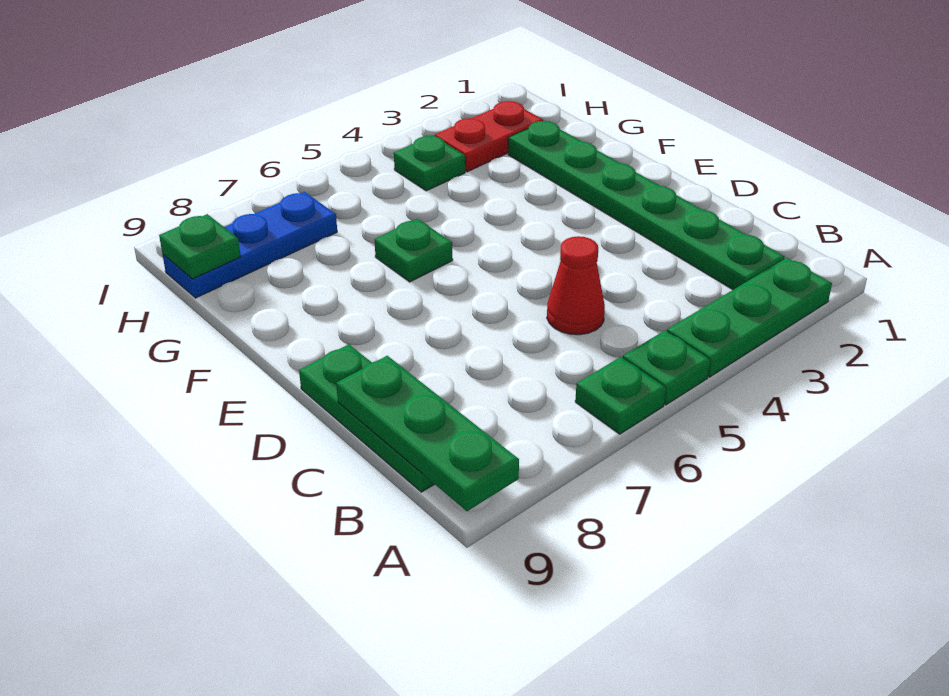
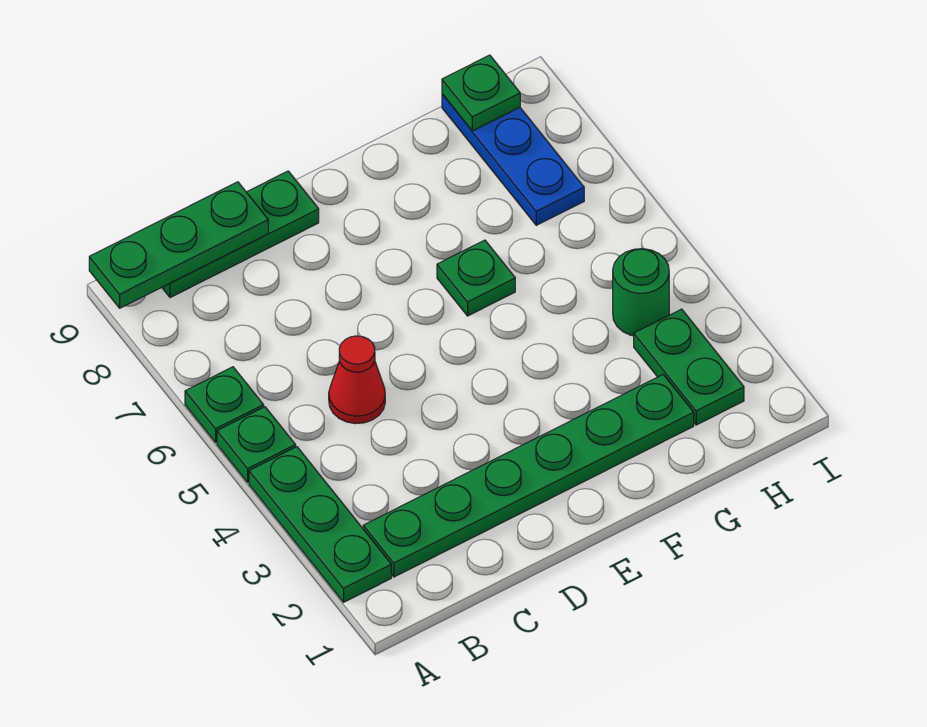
red plate H2:H3 level 1 -> green plate H2:H3 level 1
green plate H4 level 1 -> green round brick H4 level 1

